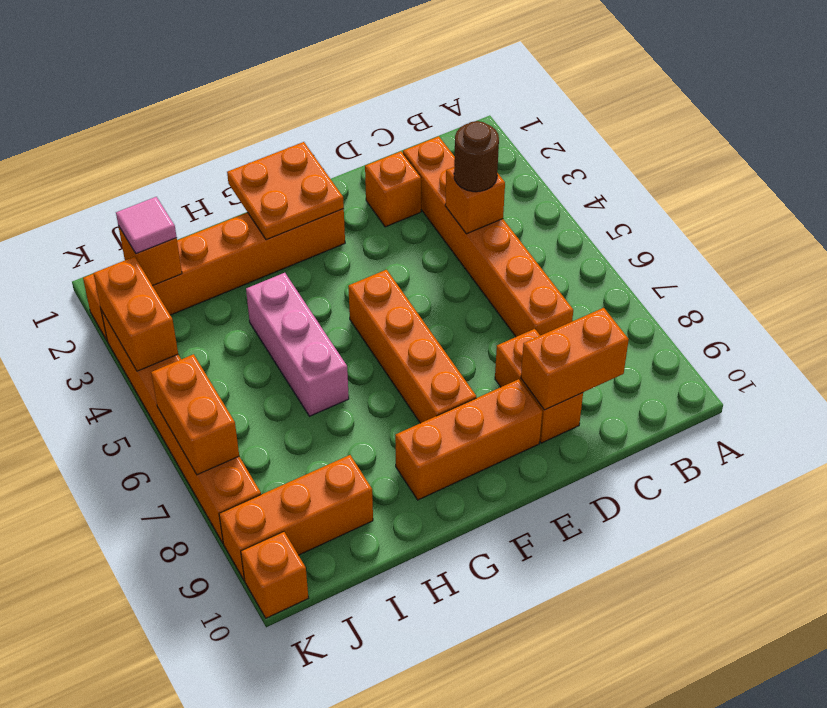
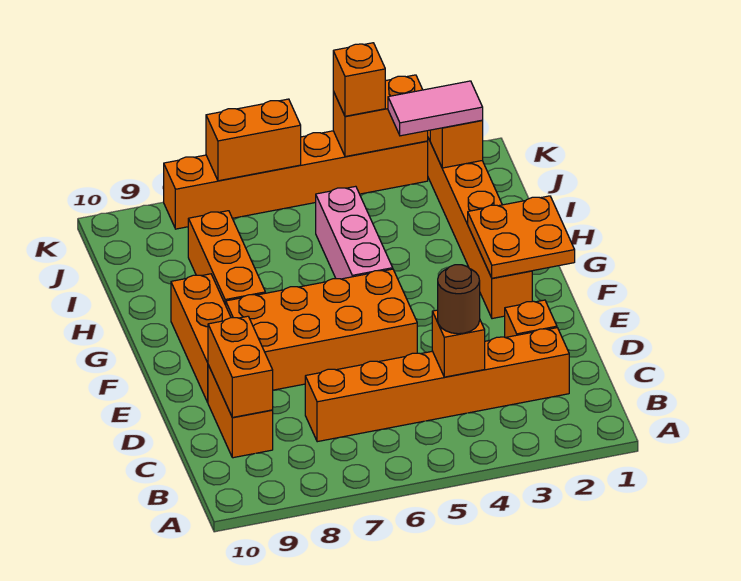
orange brick D8:D9 level 1 -> orange brick C9:D9 level 1
orange brick F5:F8 level 1 -> orange brick E5:F8 level 1
pink brick H4:H6 level 1 -> pink brick G5:I5 level 1
orange brick I9:K9 level 1 -> orange brick G8:I8 level 1
pink tile J2 level 3 -> pink tile J2:J3 level 3
orange brick K10 level 1 -> orange brick K4 level 3

